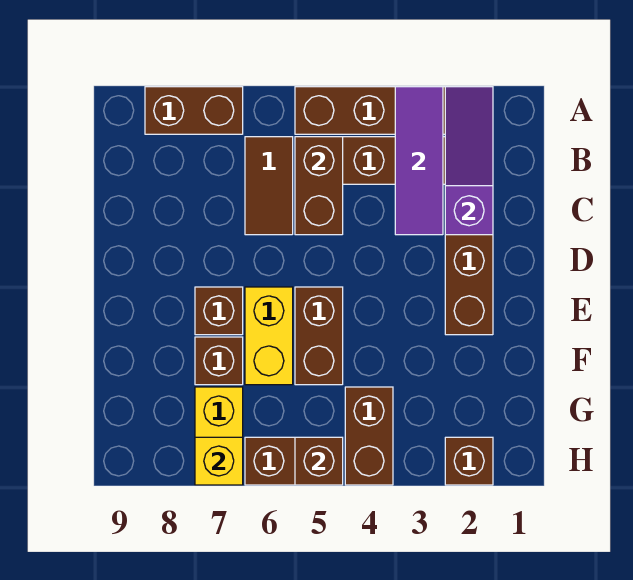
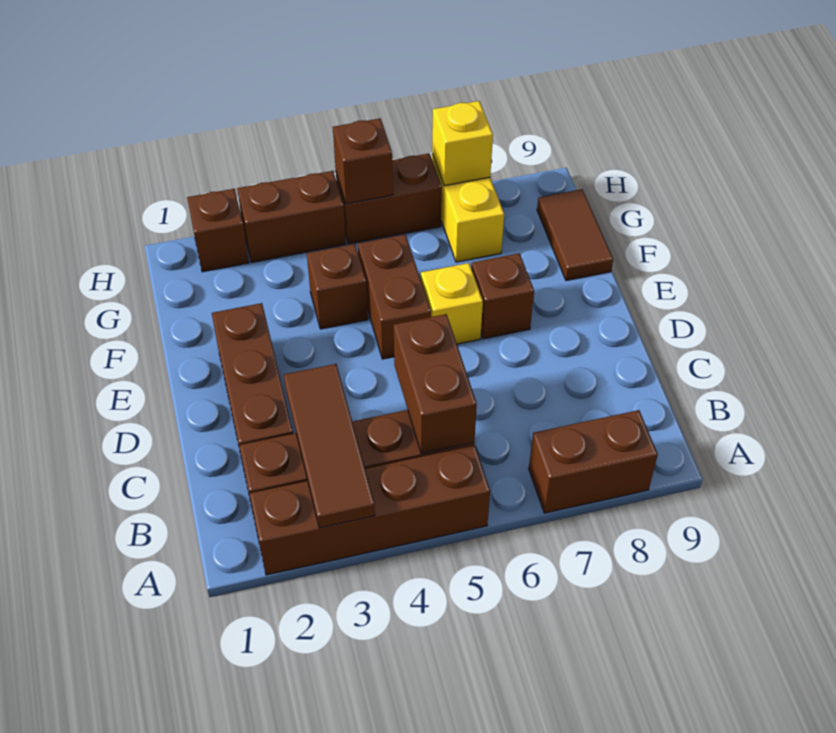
purple slope A2:C2 level 2 top C -> none
purple tile A3:C3 level 2 -> brown tile A3:C3 level 2
brown tile B6:C6 level 1 -> brown tile F9:G9 level 1
yellow brick E6:F6 level 1 -> yellow brick E6 level 1
brown brick F7 level 1 -> brown brick F4 level 1
brown brick G4:H4 level 1 -> brown brick H3:H4 level 1

